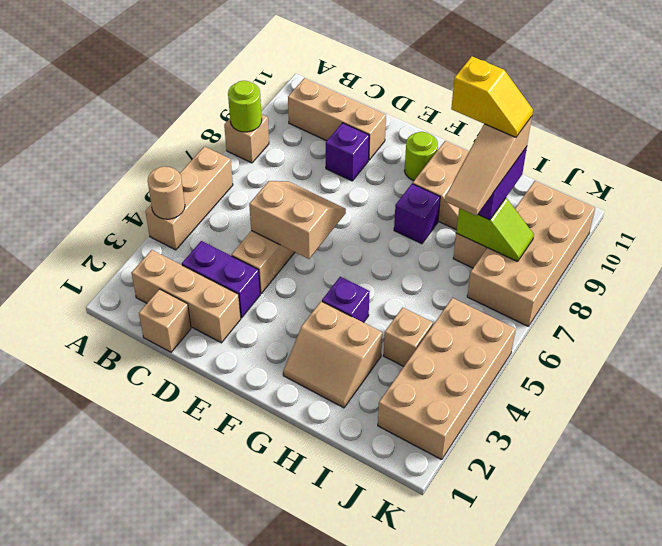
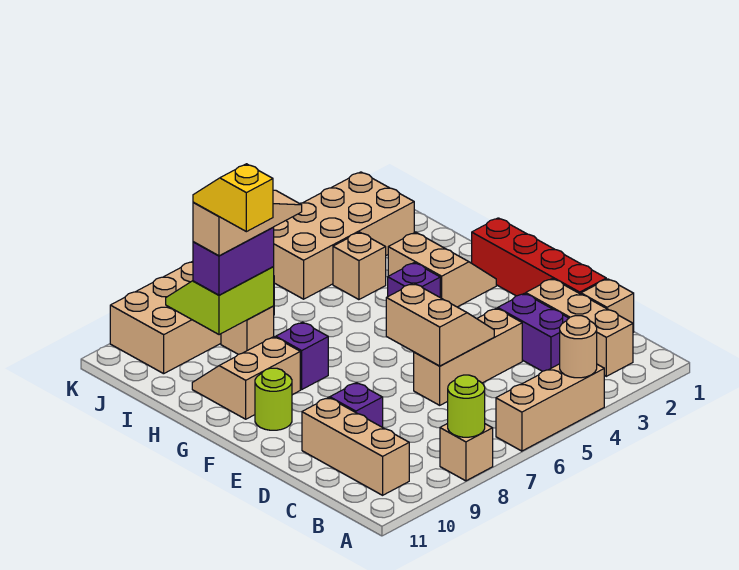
none -> red brick D1:G1 level 1
tan slope D5:E6 level 2 top 5 -> tan slope D5:E6 level 2 top 6
lime slope I8:J8 level 2 top I -> lime slope I8:J9 level 2 top I

